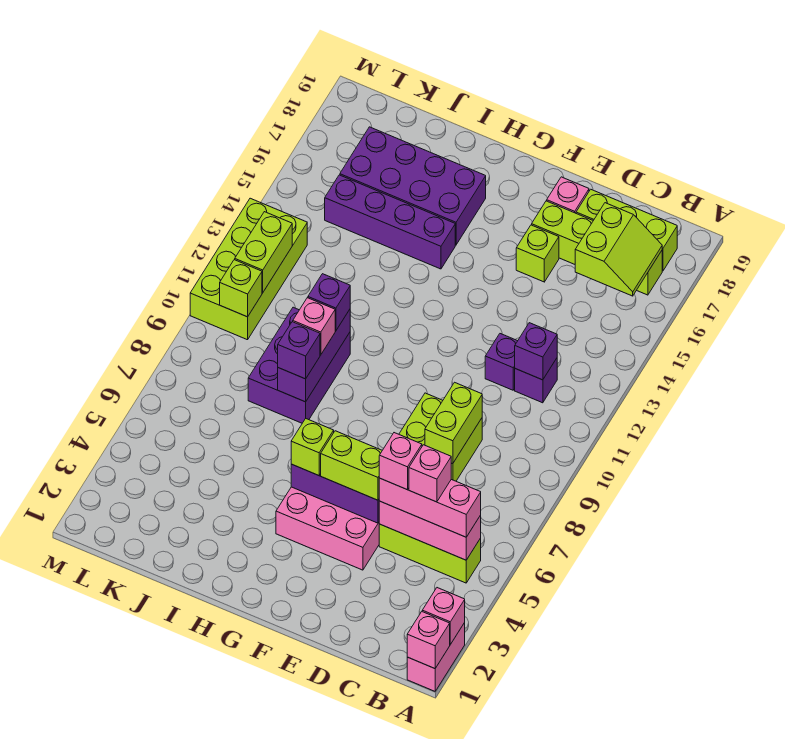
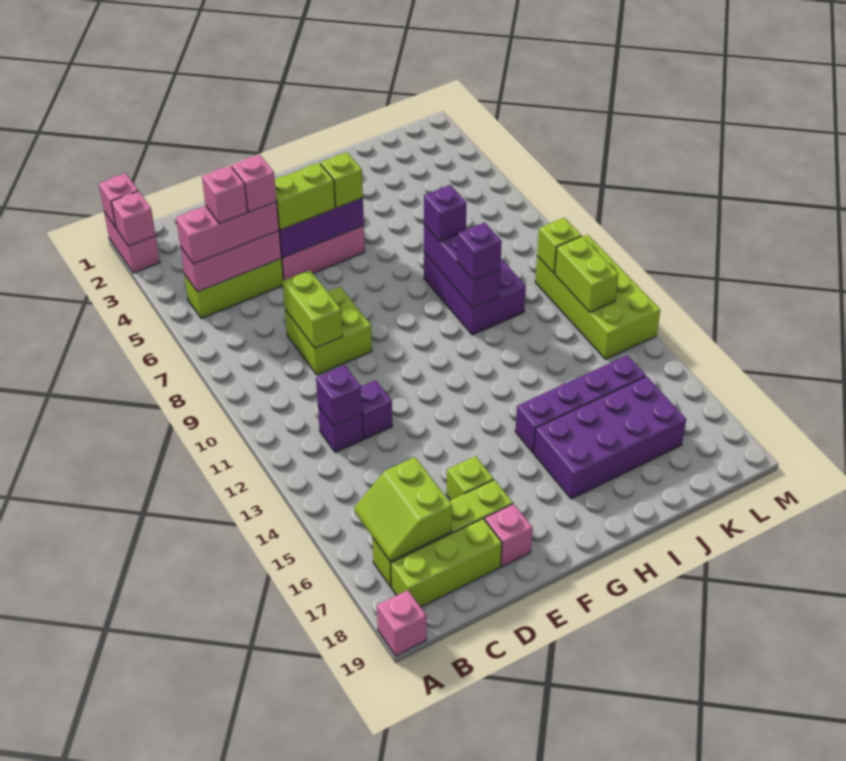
pink brick I9 level 3 -> pink brick A19 level 1

